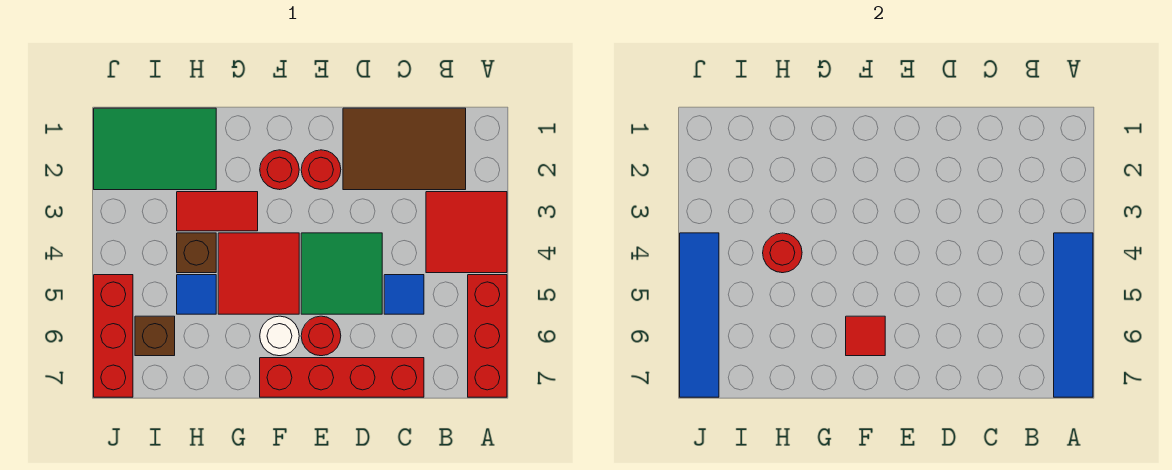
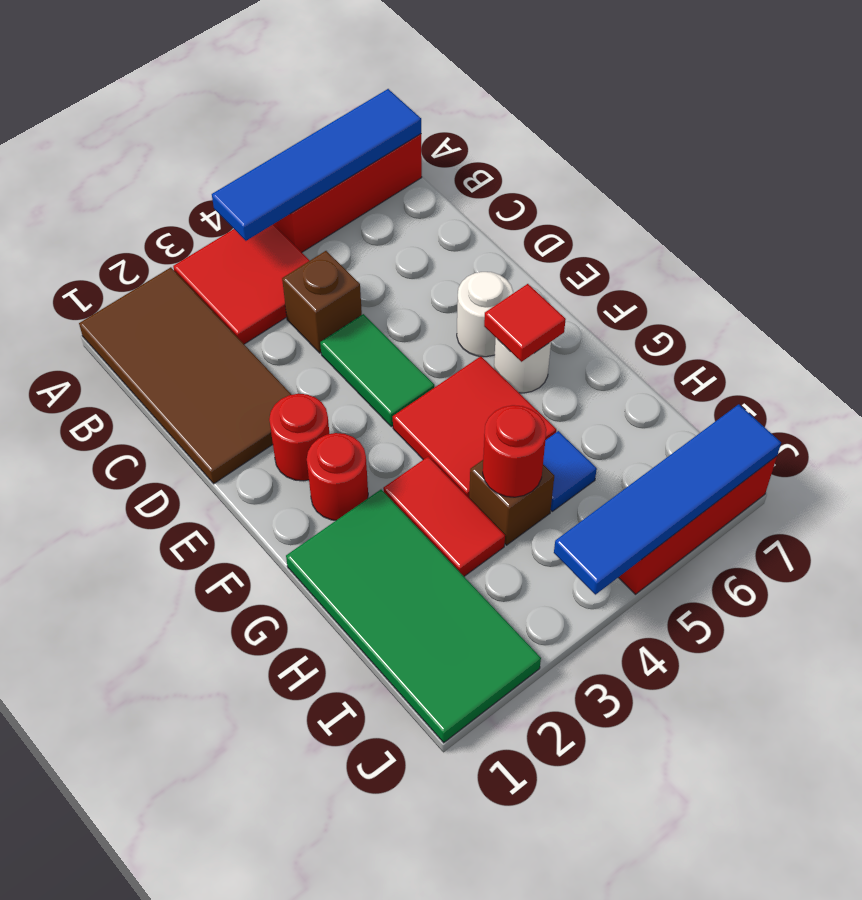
brown tile B1:D2 level 1 -> brown tile A1:D2 level 1
blue tile C5 level 1 -> none
red brick C7:F7 level 1 -> none
green tile D4:E5 level 1 -> green tile D4:E4 level 1
red round brick E6 level 1 -> white round brick E6 level 1
green tile H1:J2 level 1 -> green tile G1:J2 level 1
brown brick I6 level 1 -> brown brick C4 level 1

